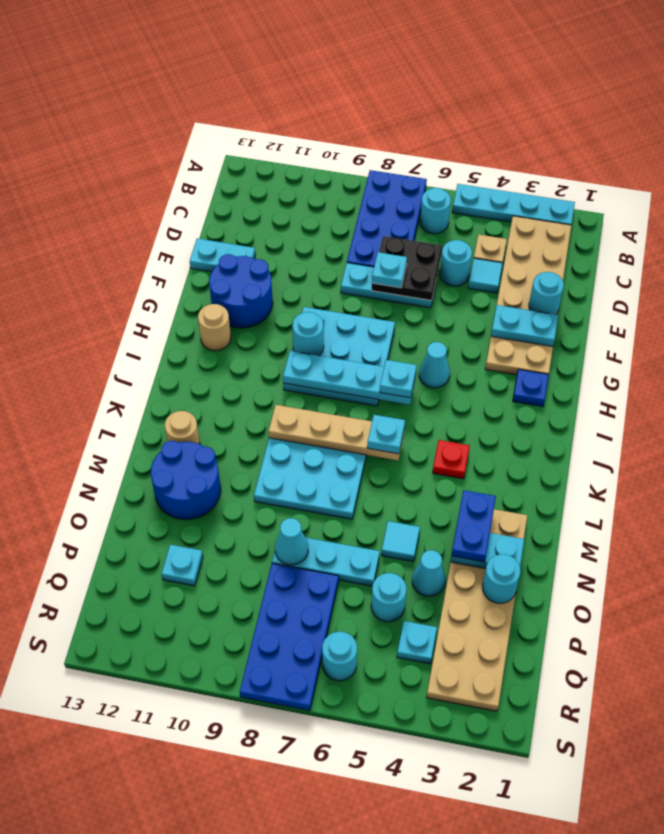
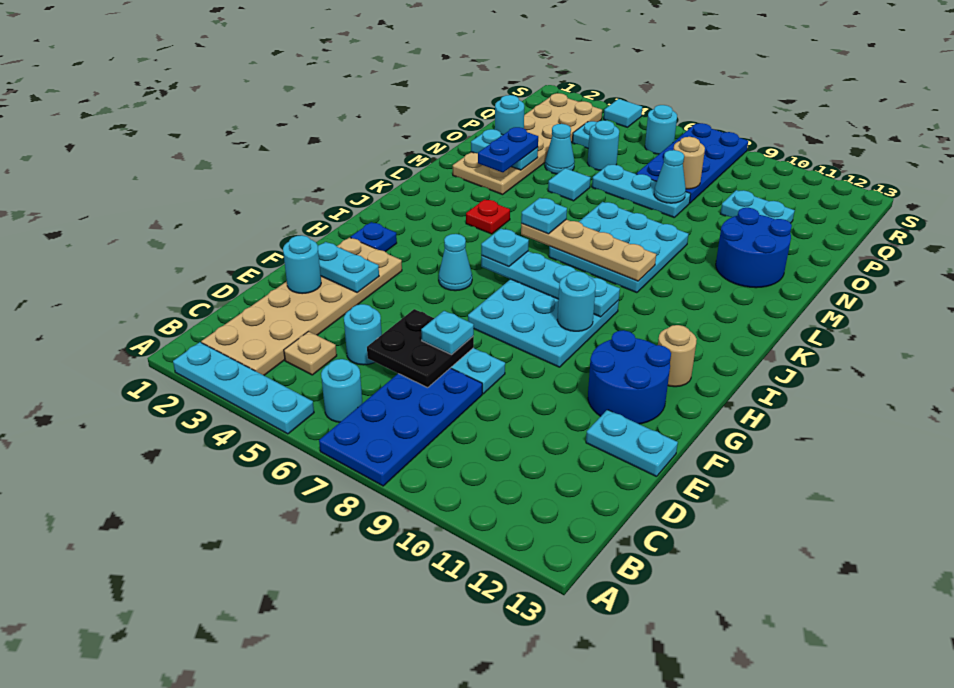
cyan tile D4 level 1 -> cyan tile S4 level 1
tan round brick L12 level 1 -> tan round brick P8 level 2
cyan plate P11 level 1 -> cyan plate P10:P11 level 1

